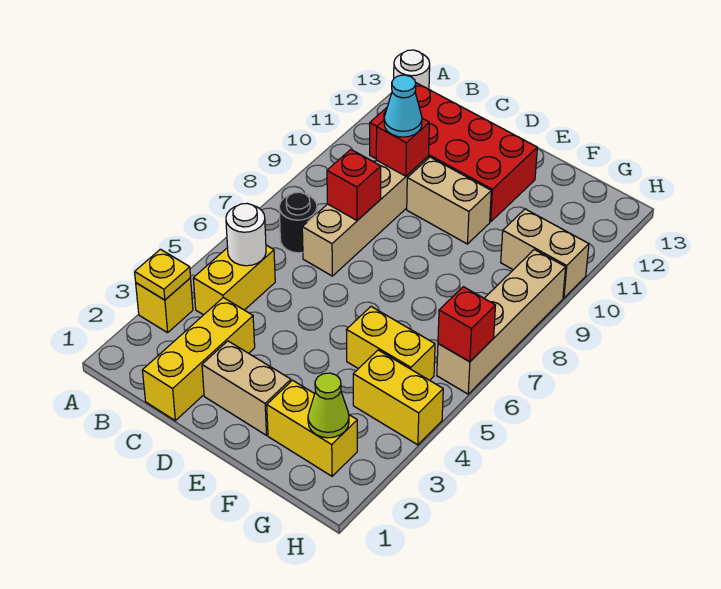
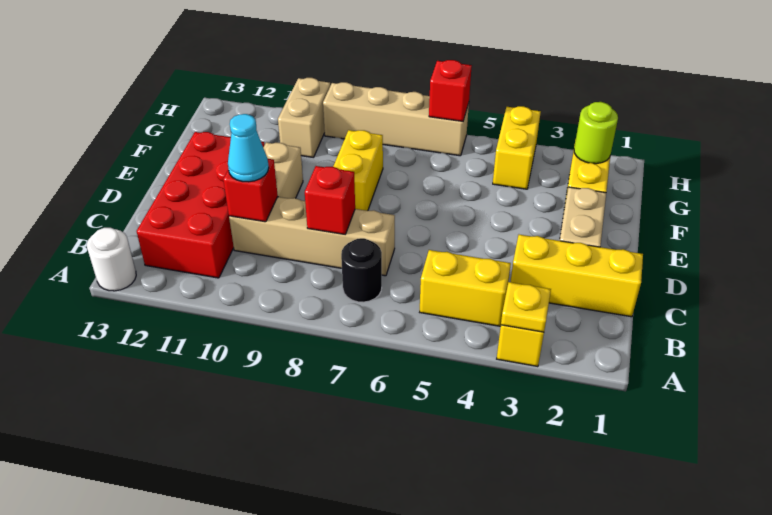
white round brick B5 level 2 -> none
yellow brick F5:G5 level 1 -> yellow brick E8:F8 level 1
lime cone G2 level 2 -> lime round brick G2 level 2

